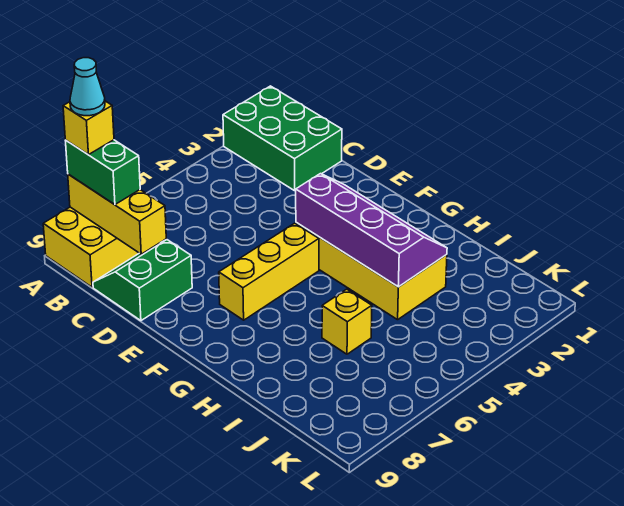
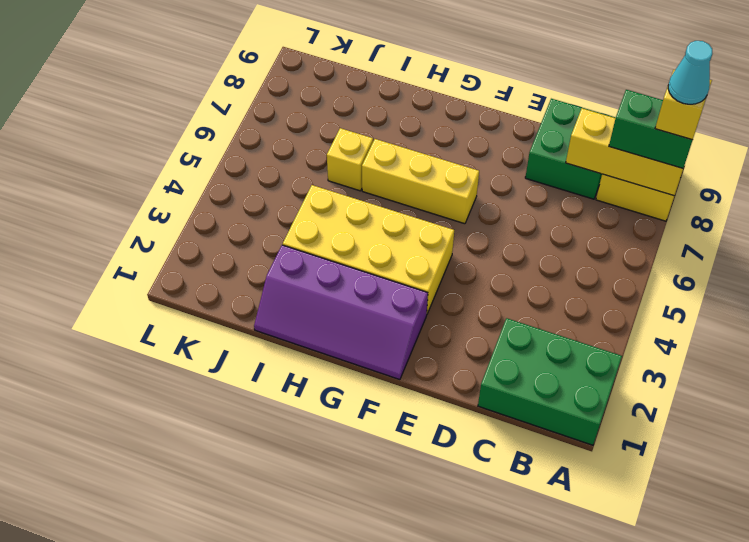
green slope C8:D9 level 1 top D -> green brick C8:D9 level 1
purple slope F3:I4 level 2 top 4 -> purple slope F1:I2 level 1 top 2
yellow brick F5:F7 level 1 -> yellow brick F6:H6 level 1

